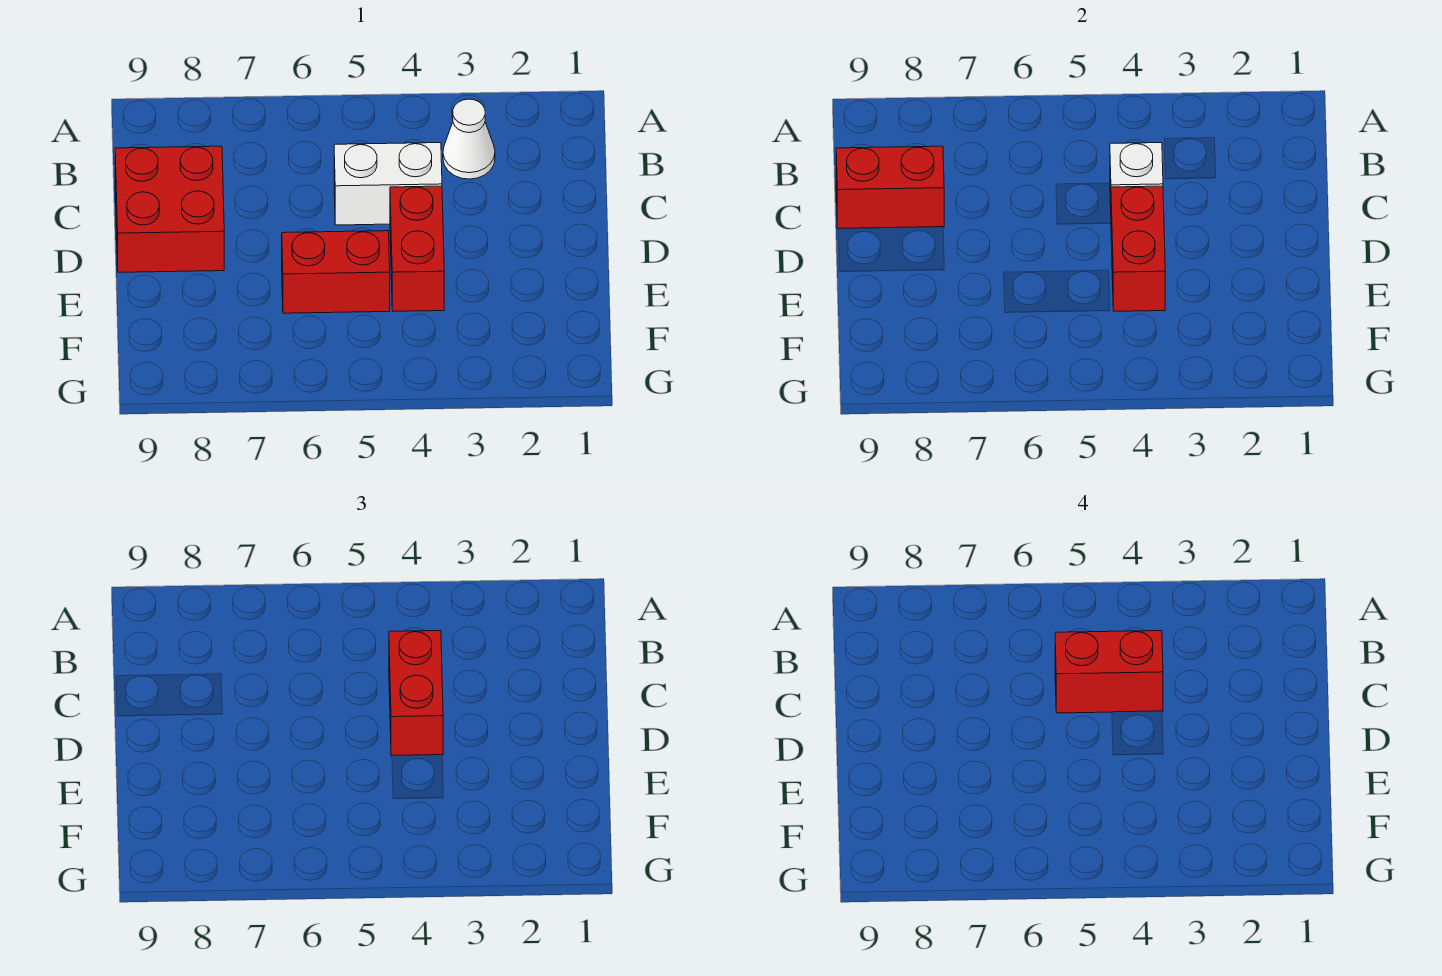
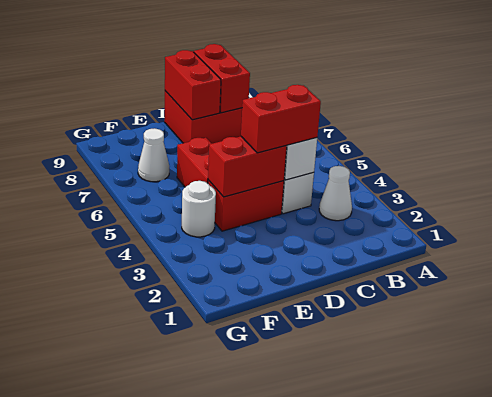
red brick C4:C5 level 4 -> red brick D8:D9 level 2
none -> white round brick F4 level 1
none -> white cone F7 level 1

